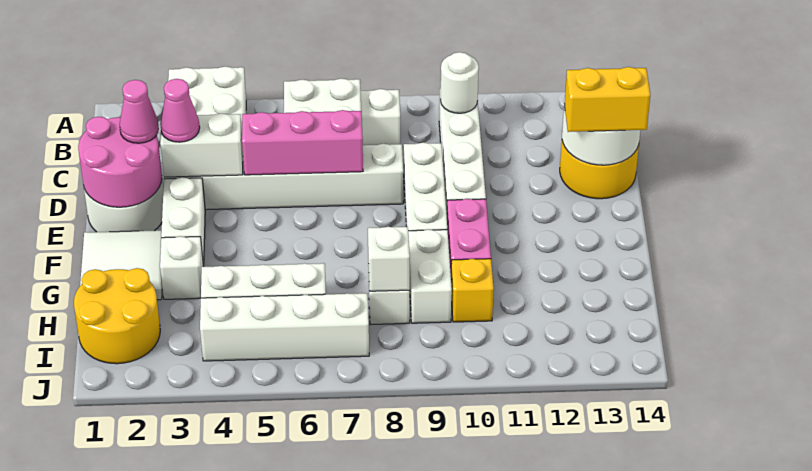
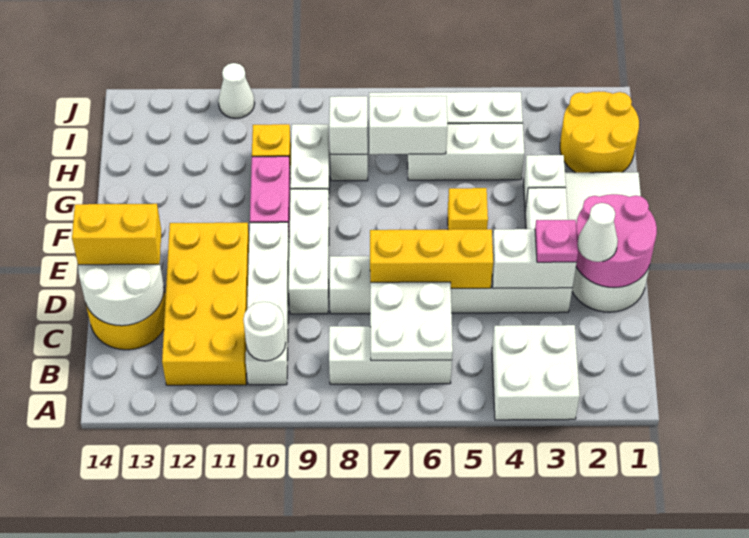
none -> yellow brick B11:E12 level 1
pink cone D2 level 3 -> white cone D2 level 3
pink cone D3 level 3 -> pink plate D3 level 3
pink brick D5:D7 level 2 -> yellow brick D5:D7 level 2
none -> yellow brick F5 level 1
none -> white brick H6:H7 level 2
none -> white cone J11 level 1

